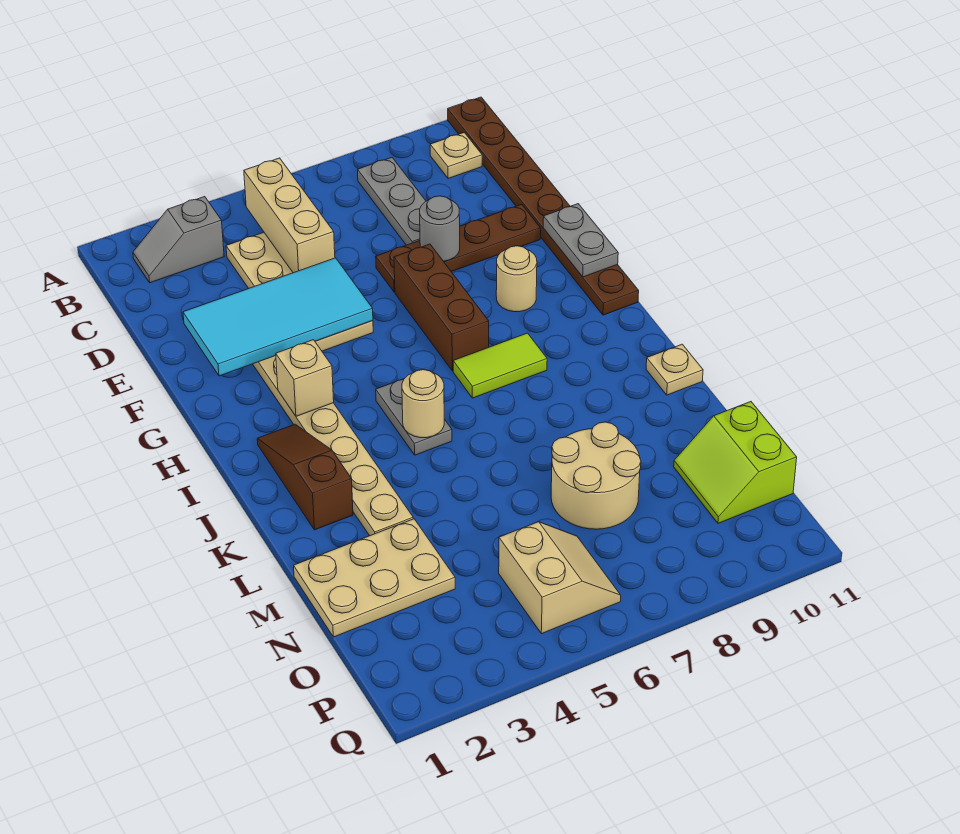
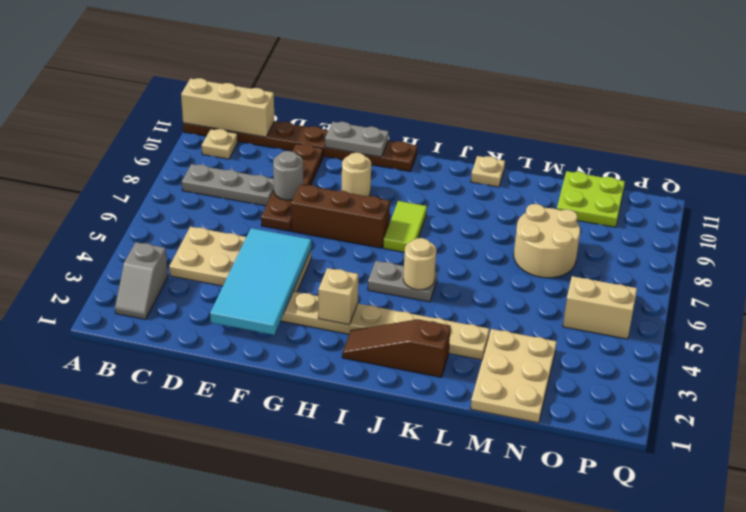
tan brick B5:D5 level 2 -> tan brick A11:C11 level 2
lime slope N10:O11 level 1 top 11 -> lime plate N10:O11 level 1

